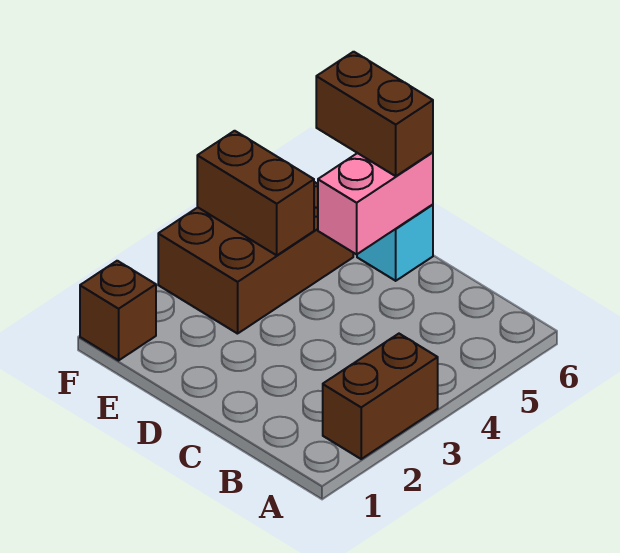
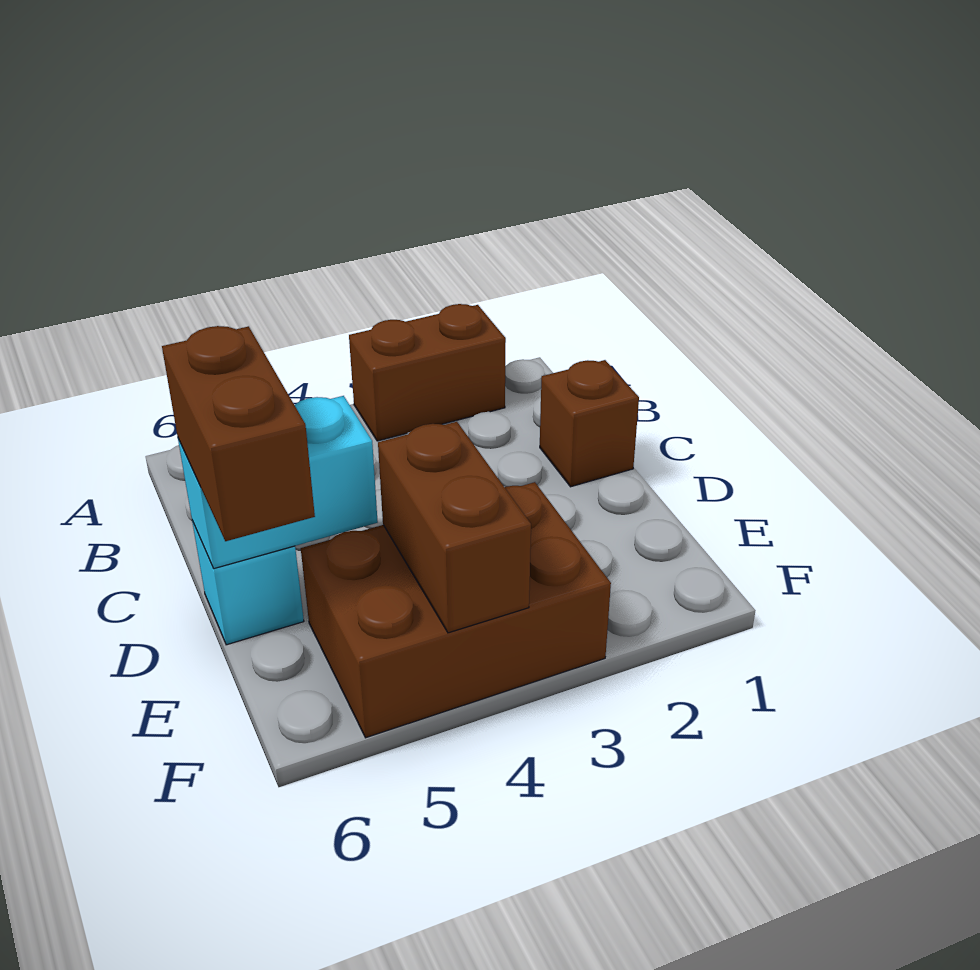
pink brick D5:D6 level 2 -> cyan brick D5:D6 level 2
brown brick F1 level 1 -> brown brick C1 level 1

